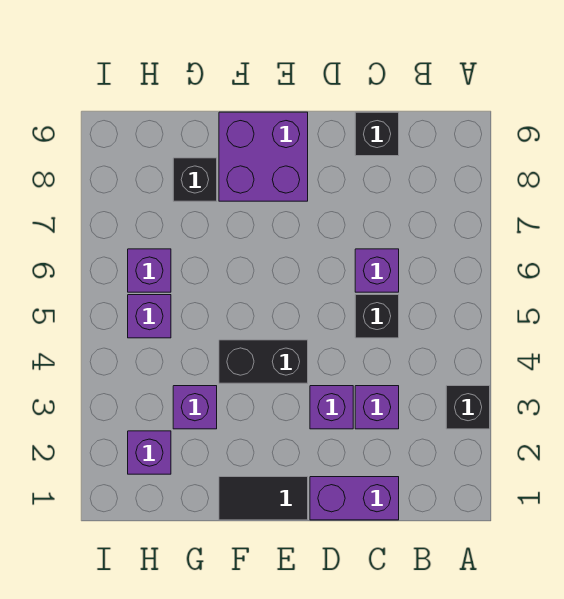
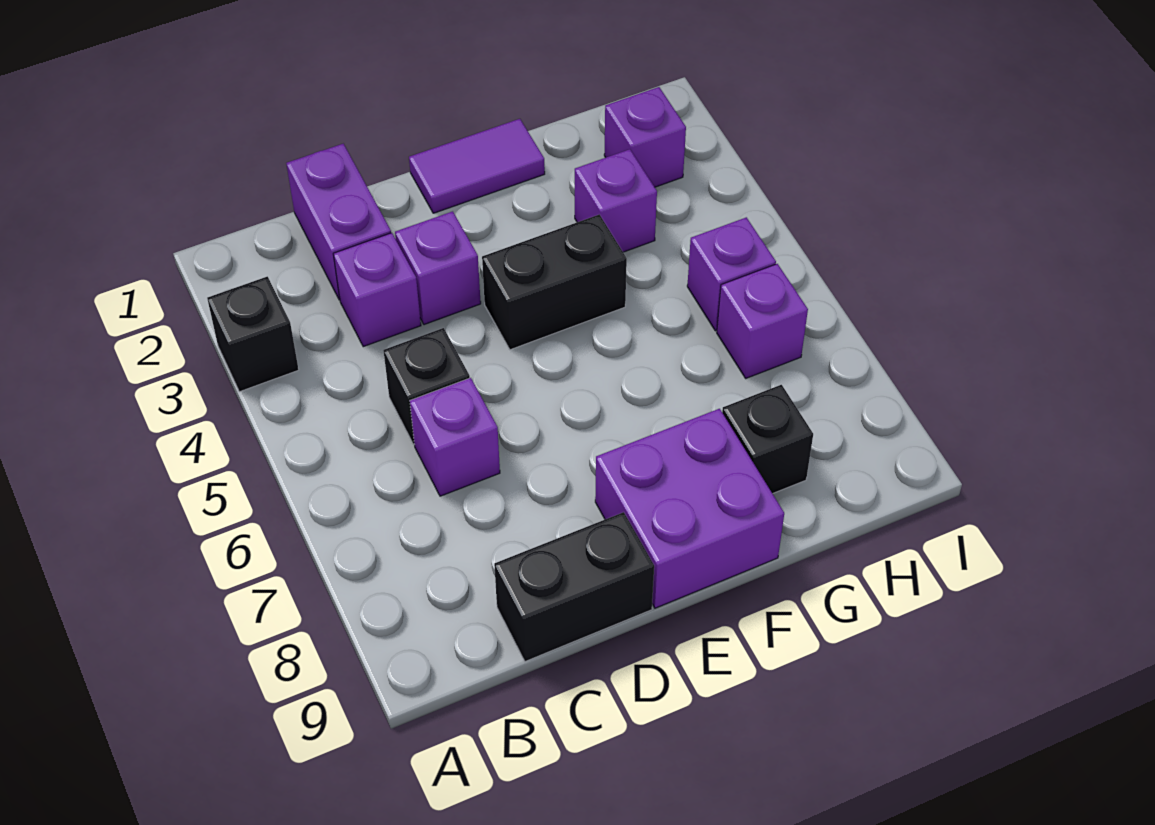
purple brick C1:D1 level 1 -> purple brick C1:C2 level 1
black brick C9 level 1 -> black brick C9:D9 level 1
black tile E1:F1 level 1 -> purple tile E1:F1 level 1

